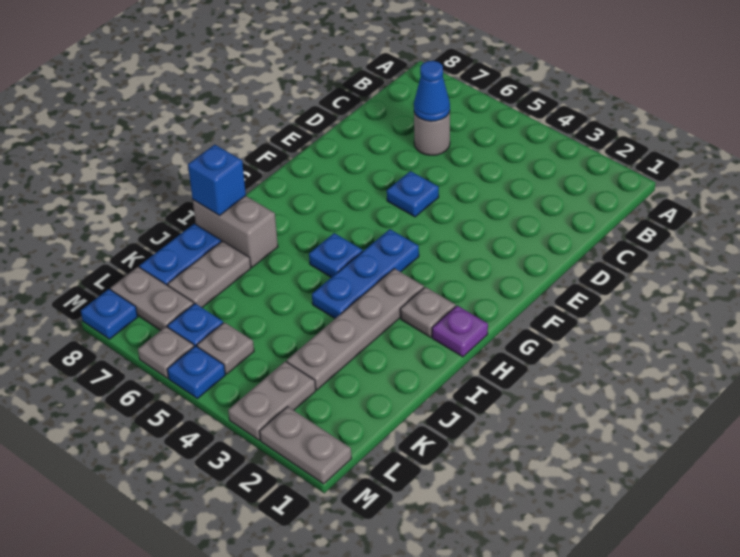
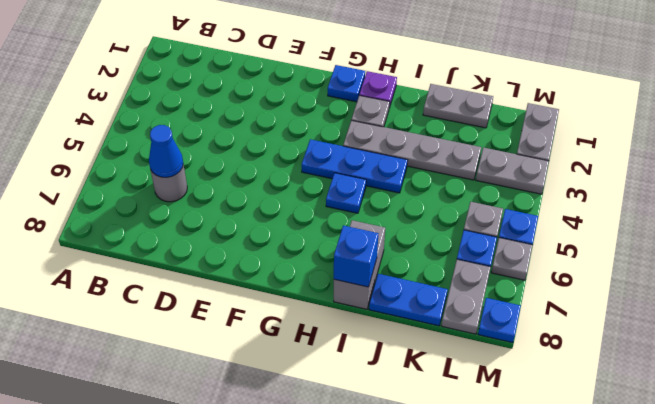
blue plate E5 level 1 -> blue plate G1 level 1
grey plate J7:K7 level 1 -> grey plate J1:K1 level 1

